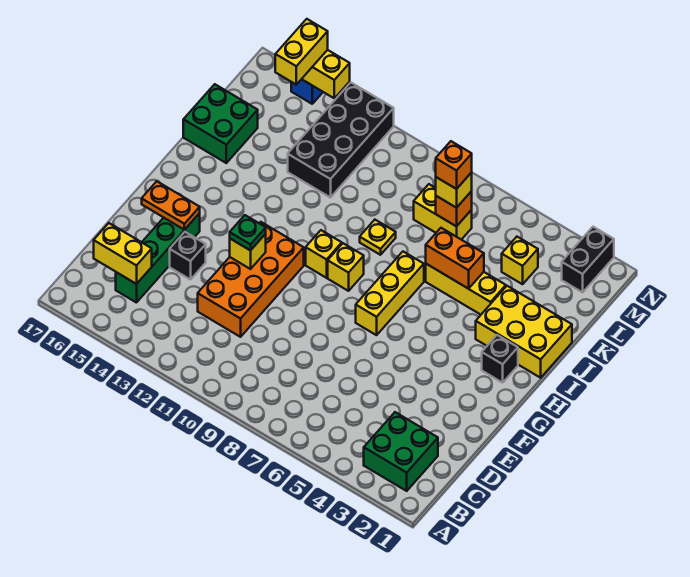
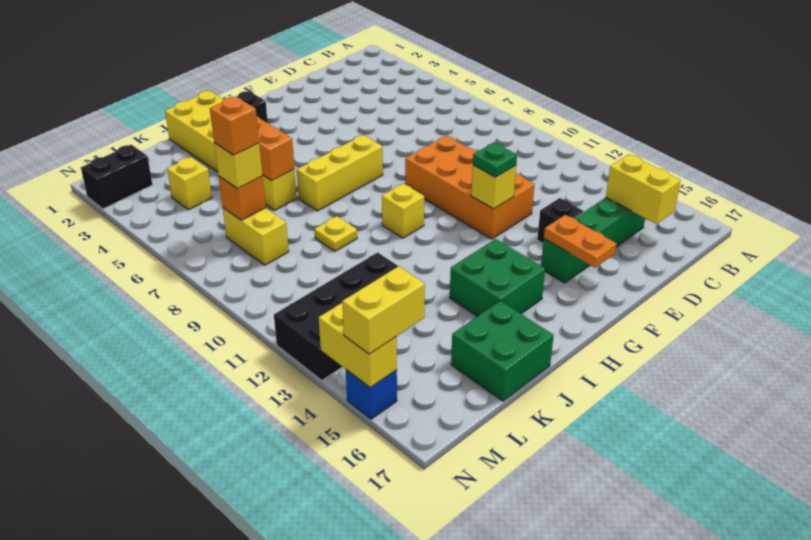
green brick B2:C3 level 1 -> green brick H14:I15 level 1
orange brick D11:G12 level 1 -> orange brick E9:F12 level 1
yellow brick H9 level 1 -> none

